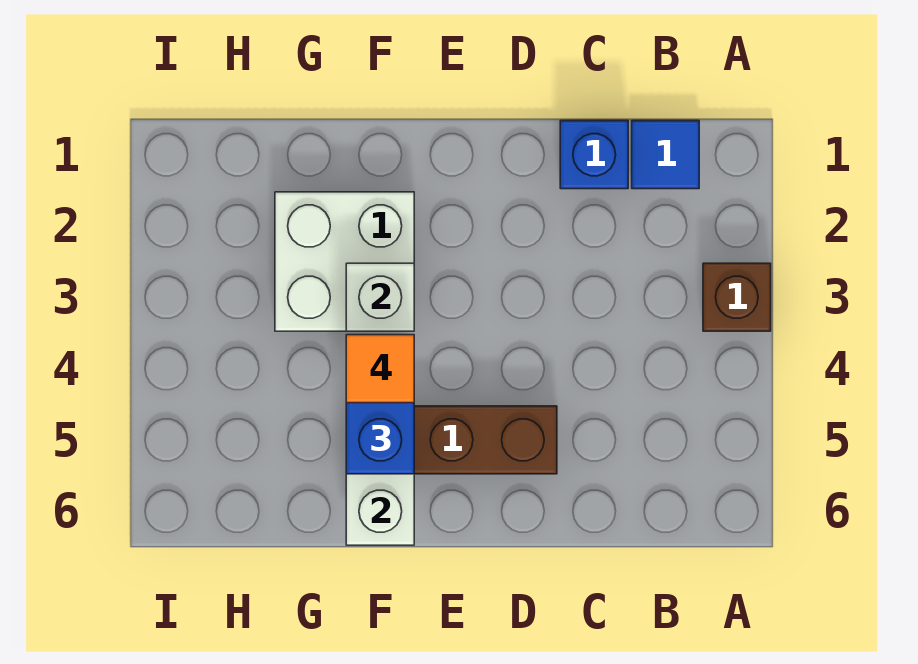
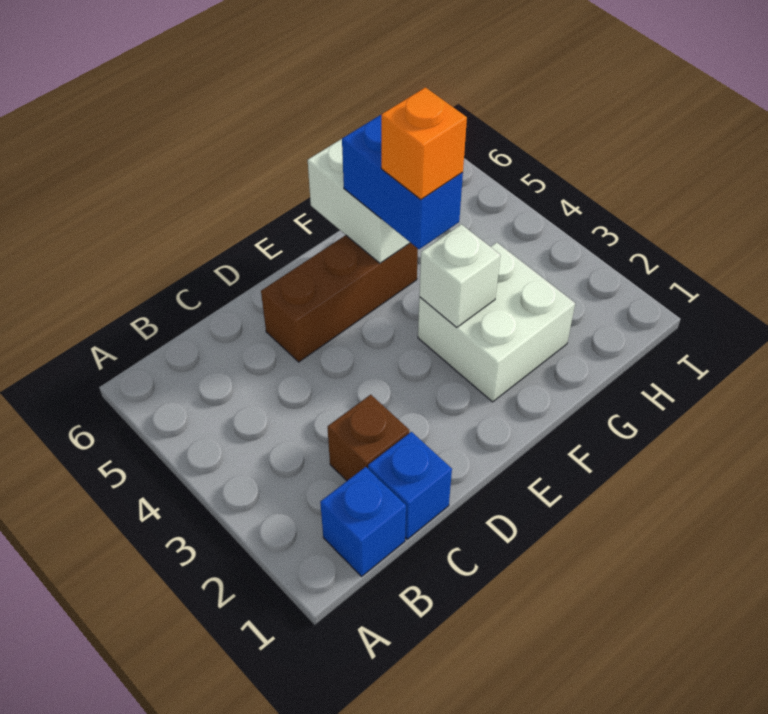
brown brick A3 level 1 -> brown brick C2 level 1
blue tile B1 level 1 -> blue brick B1 level 1
orange tile F4 level 4 -> orange brick F4 level 4

